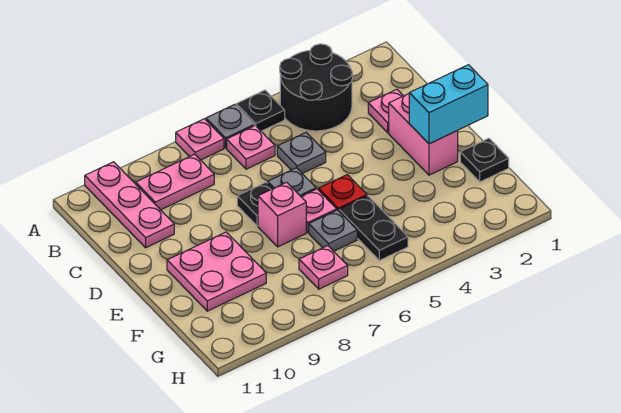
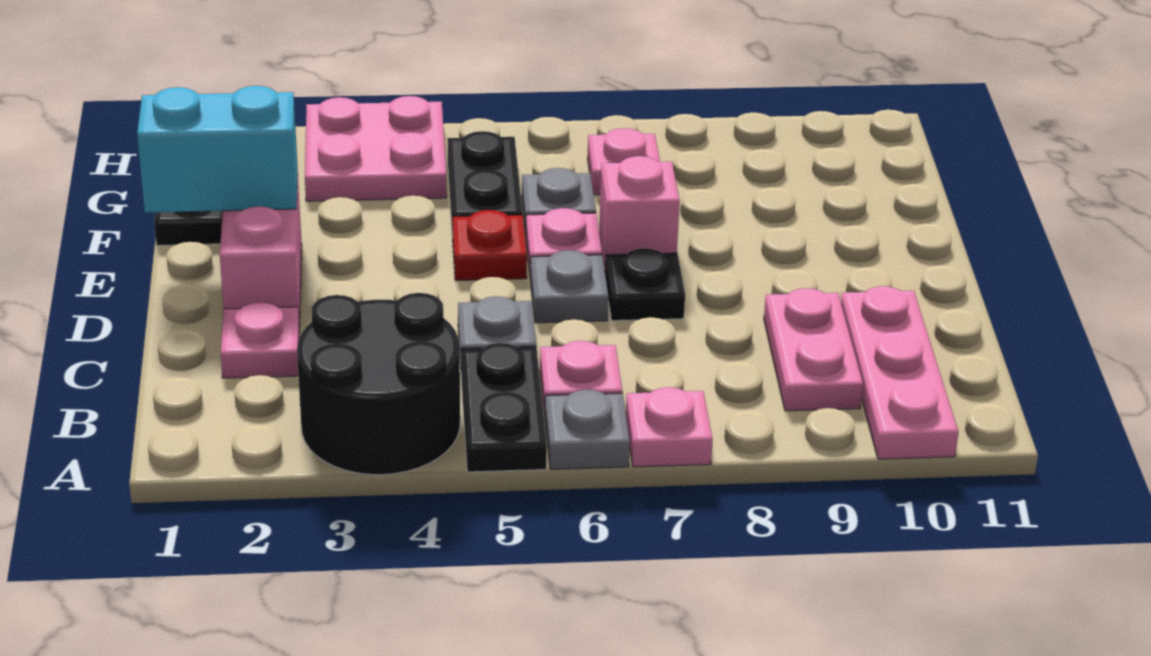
black plate A5 level 1 -> black plate A5:B5 level 1
pink plate B8:B9 level 1 -> pink plate B9:C9 level 1
pink plate E9:F10 level 1 -> pink plate G3:H4 level 1

